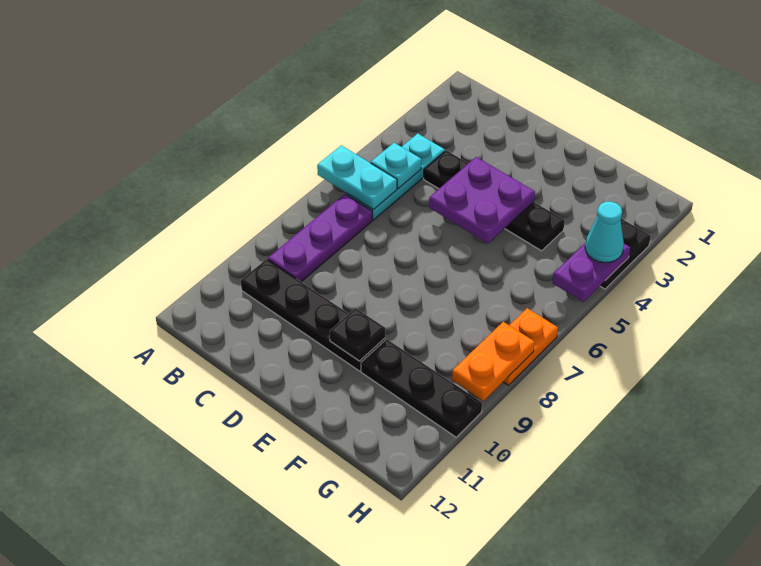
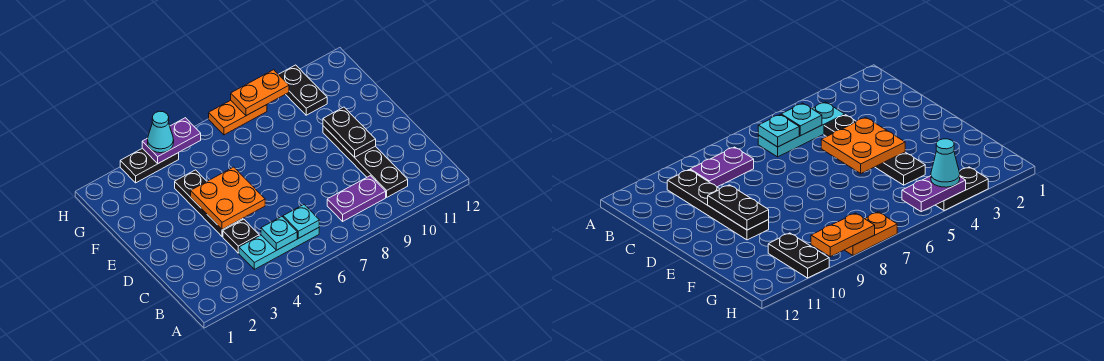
cyan plate A6:B6 level 2 -> cyan plate B6 level 2
purple plate B7:B9 level 1 -> purple plate B8:B9 level 1
purple plate D4:E5 level 2 -> orange plate D4:E5 level 2
black plate E10 level 2 -> black plate D10:E10 level 2
black plate F10:H10 level 1 -> black plate G10:H10 level 1

